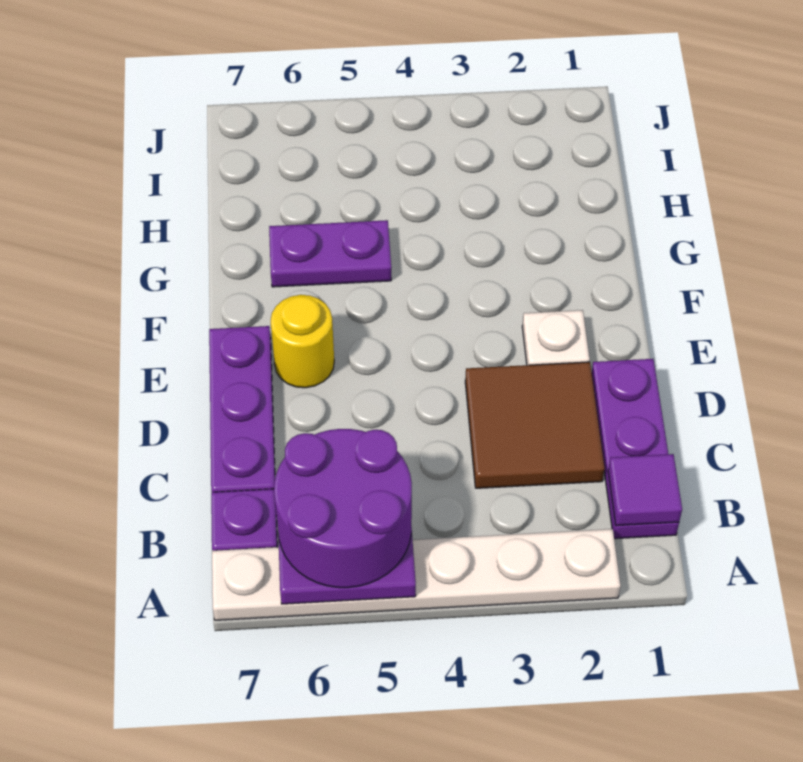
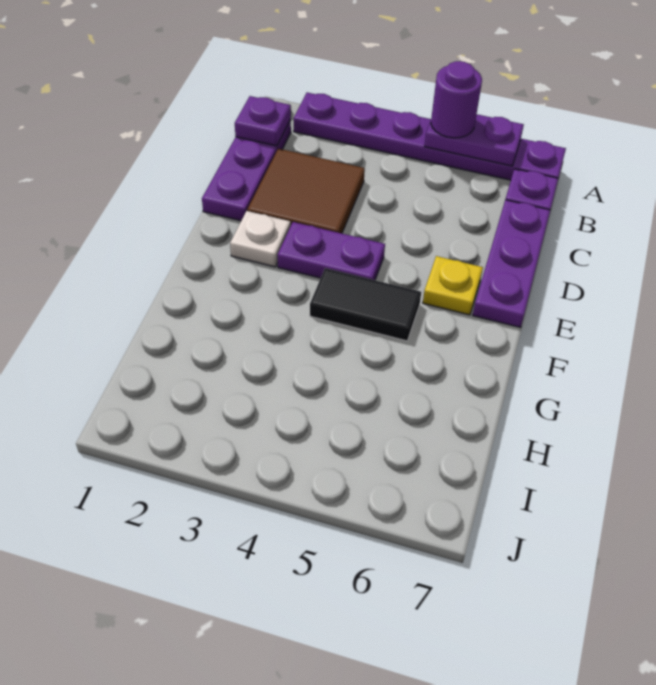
white plate A2:A7 level 1 -> purple plate A2:A7 level 1
purple round brick A5:B6 level 3 -> purple round brick A5 level 3
purple tile B1 level 2 -> purple plate B1 level 2
yellow round brick E6 level 1 -> yellow plate E6 level 1
none -> black tile F4:F5 level 1
purple plate G5:G6 level 1 -> purple plate E3:E4 level 1

